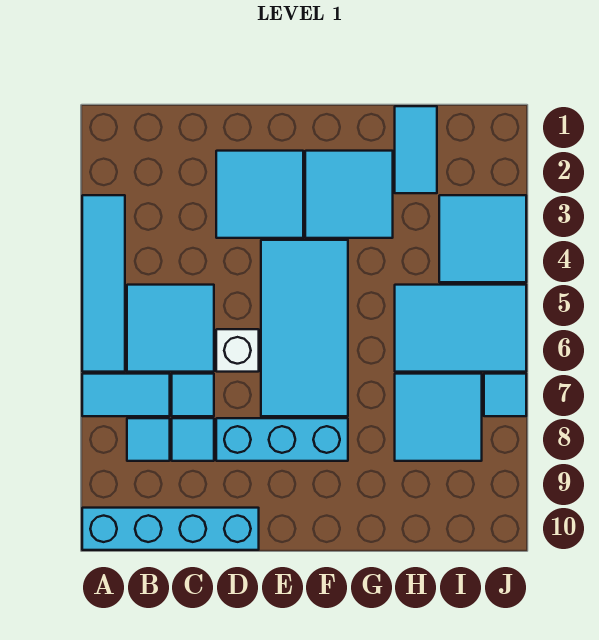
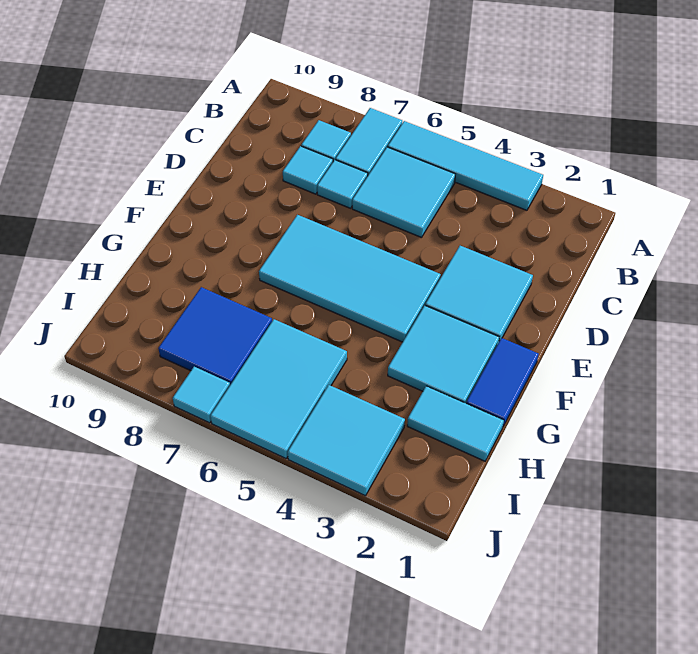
cyan brick A10:D10 level 1 -> none
white brick D6 level 1 -> none
cyan brick D8:F8 level 1 -> none
none -> blue tile F1:G1 level 1
cyan tile H7:I8 level 1 -> blue tile H7:I8 level 1

